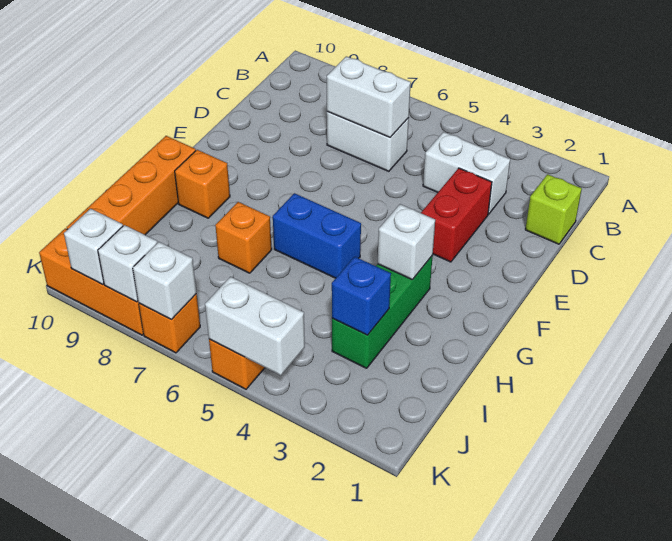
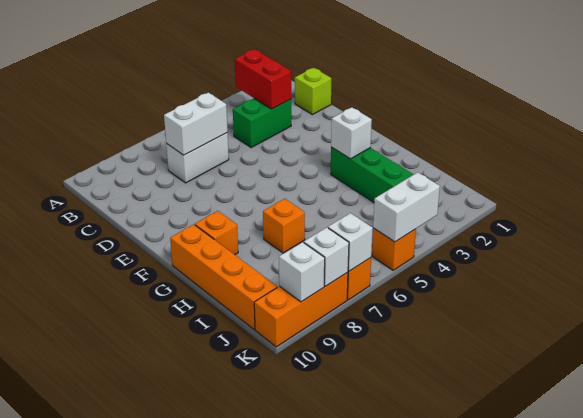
white brick C3:C4 level 1 -> green brick C3:C4 level 1
red brick D3:E3 level 1 -> red brick B3:C3 level 2
blue brick G5:G6 level 1 -> none
blue brick I3 level 2 -> none

